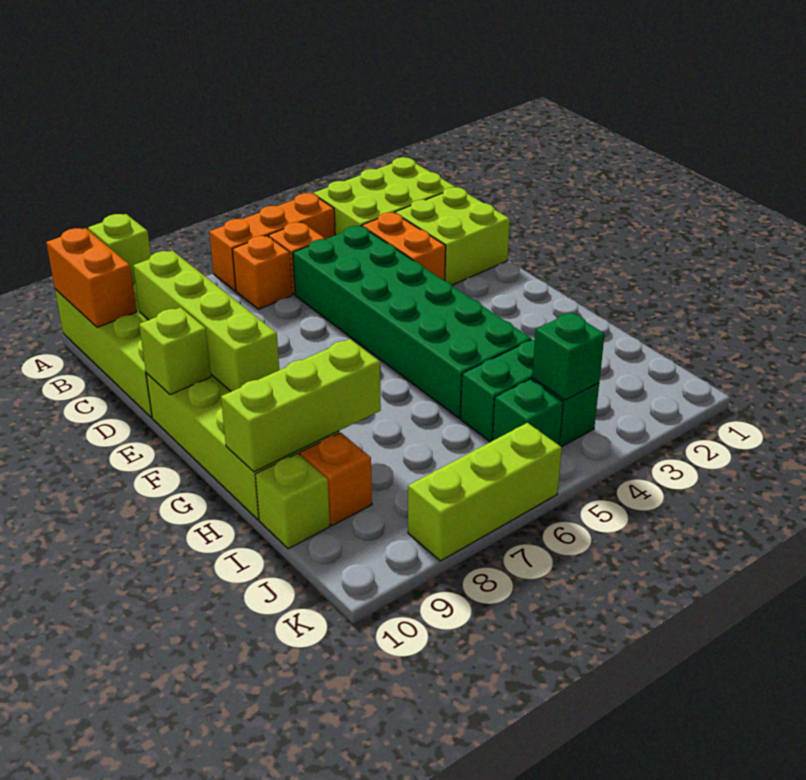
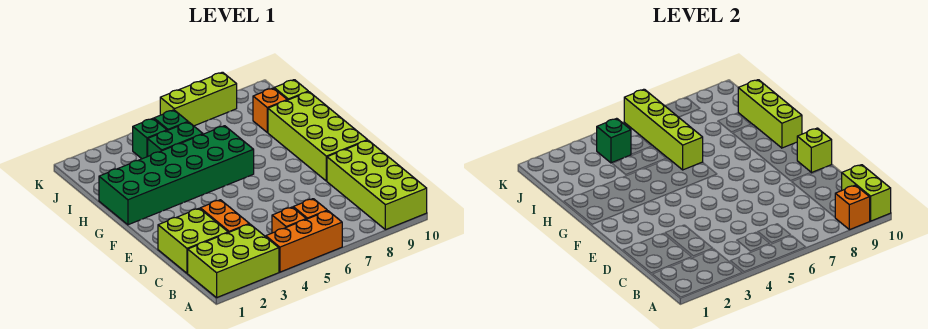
lime brick A9 level 2 -> orange brick A9 level 2
orange brick A10:B10 level 2 -> lime brick A10:B10 level 2
green brick C4:H5 level 1 -> green brick G1:H6 level 1
lime brick C9:F9 level 2 -> lime brick H6:K6 level 2
lime brick H8:H10 level 2 -> lime brick G10:I10 level 2

